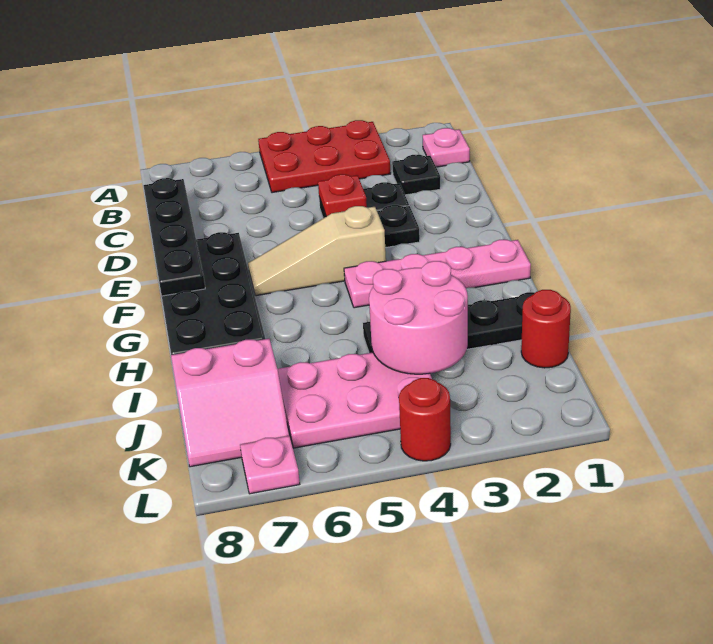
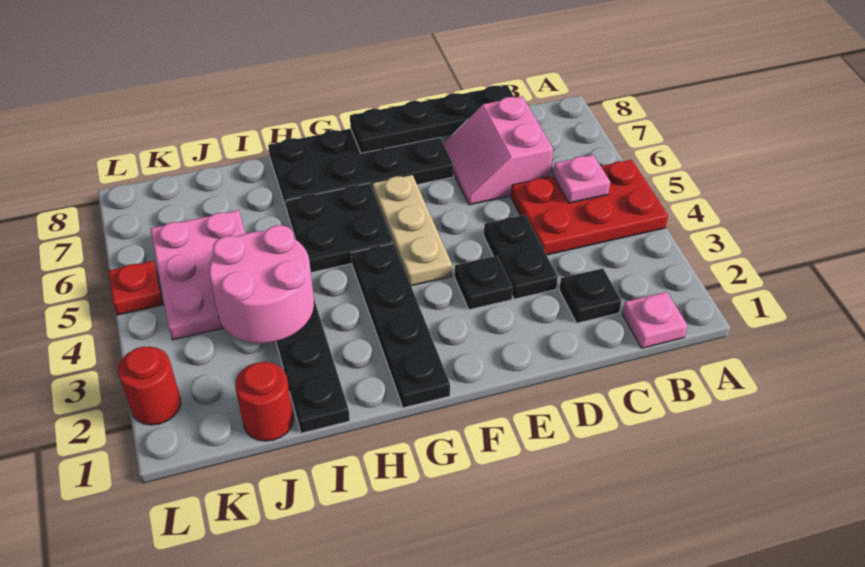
red plate A3:B5 level 1 -> red plate A4:C5 level 1
red plate D4 level 2 -> red plate L5 level 1
tan slope F4:F6 level 1 top 4 -> tan plate F4:F6 level 1
pink plate G1:G4 level 1 -> black plate G1:G4 level 1
none -> black plate G5:H6 level 1
pink slope J7:K8 level 1 top J -> pink slope C6:D7 level 1 top C
red round brick L4 level 1 -> red round brick L2 level 1
pink plate L7 level 1 -> pink plate B5 level 2

